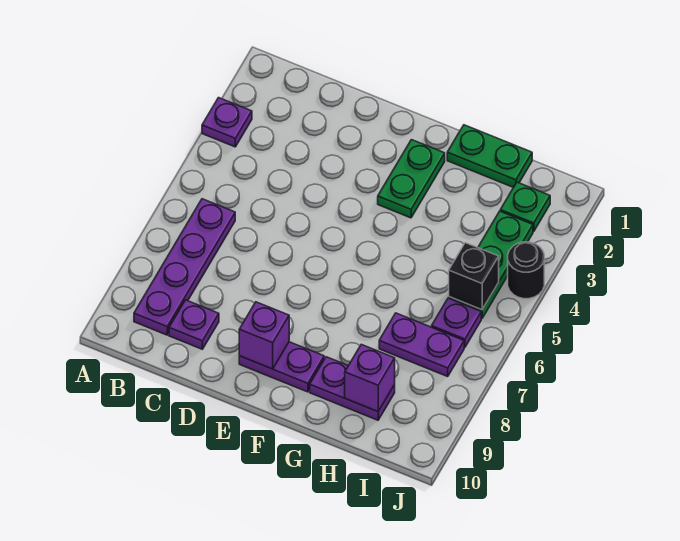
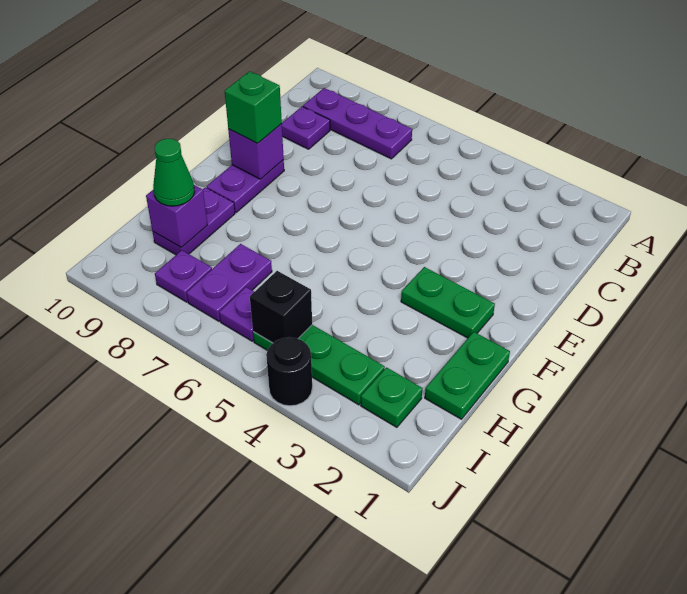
purple plate A3 level 1 -> purple plate I8 level 1
purple plate B6:B9 level 1 -> purple plate B7:B9 level 1
none -> green brick E9 level 3
none -> green cone H9 level 3

